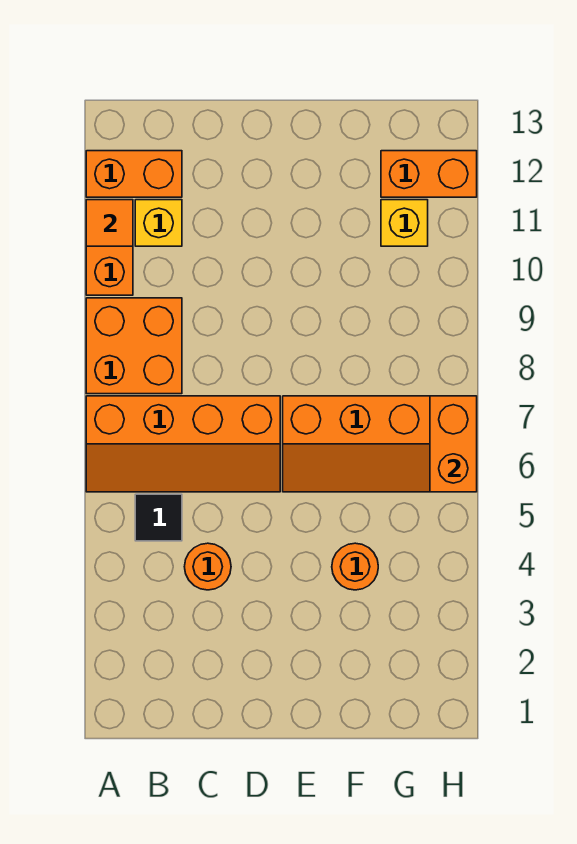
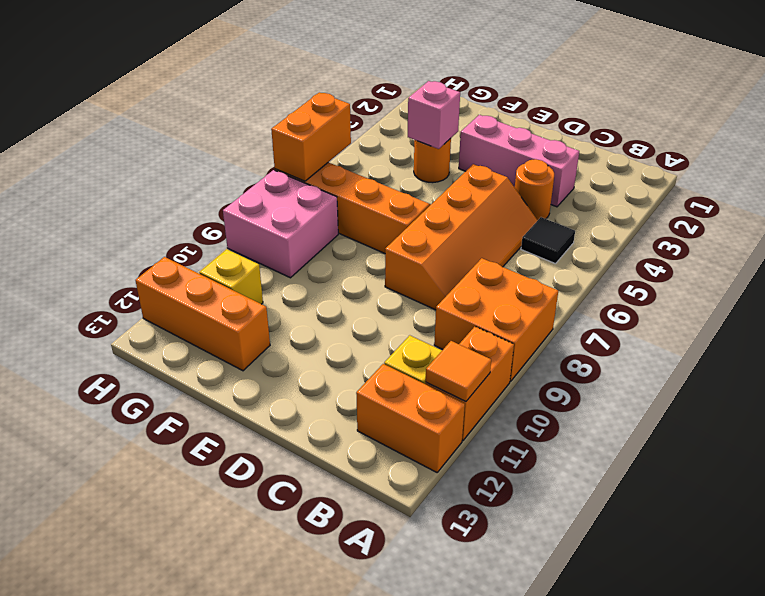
orange slope A6:D7 level 1 top 7 -> orange slope C5:D8 level 1 top D
none -> pink brick C3:E3 level 1
none -> pink brick F4 level 2
none -> pink brick G8:H9 level 1
orange brick G12:H12 level 1 -> orange brick F12:H12 level 1

